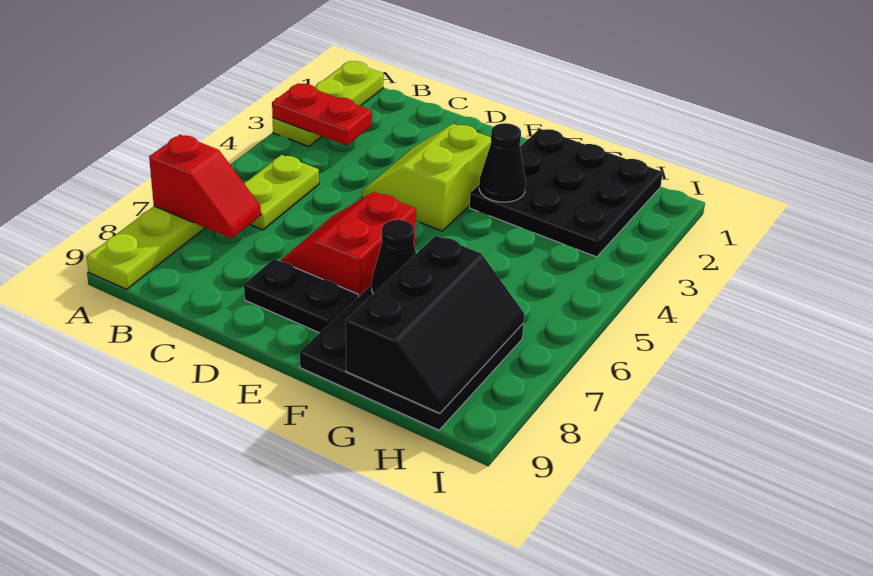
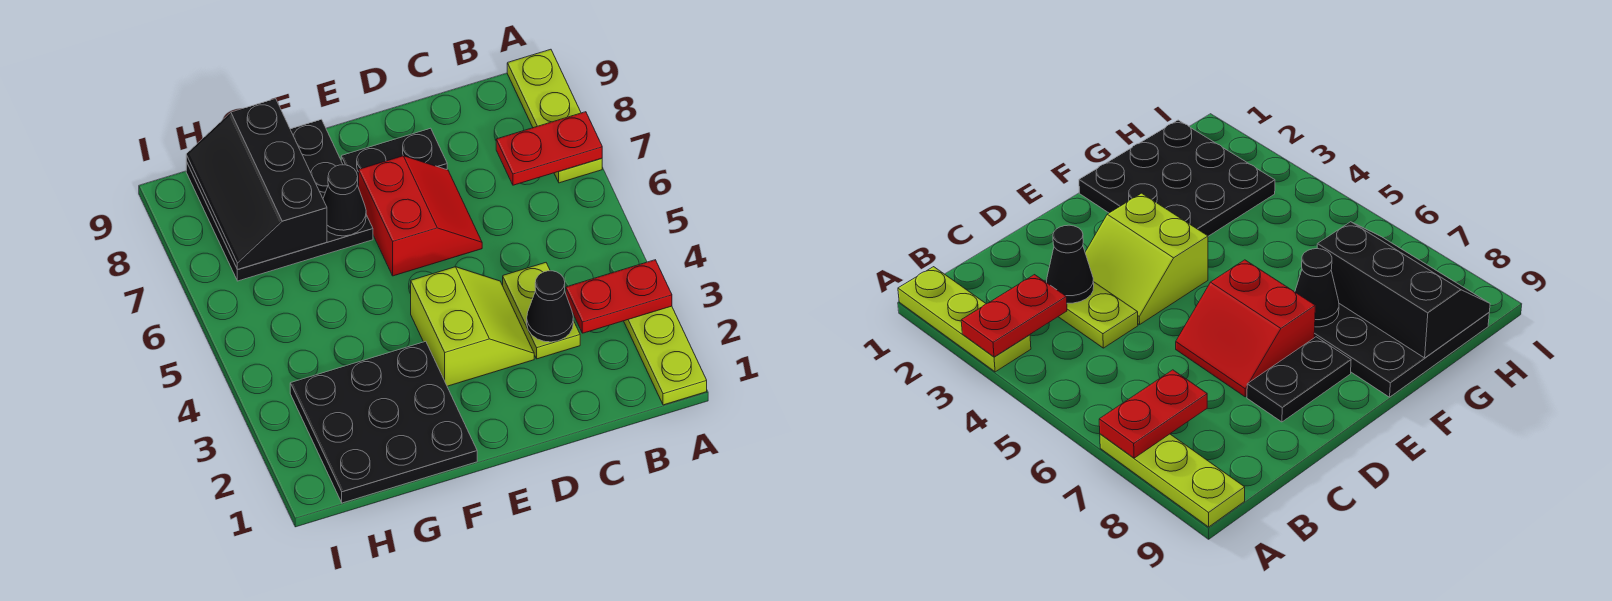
red slope A7:B7 level 2 top A -> red plate A7:B7 level 2
lime plate B5:B6 level 1 -> lime plate C3:C4 level 1
black cone F3 level 2 -> black cone C3 level 2

